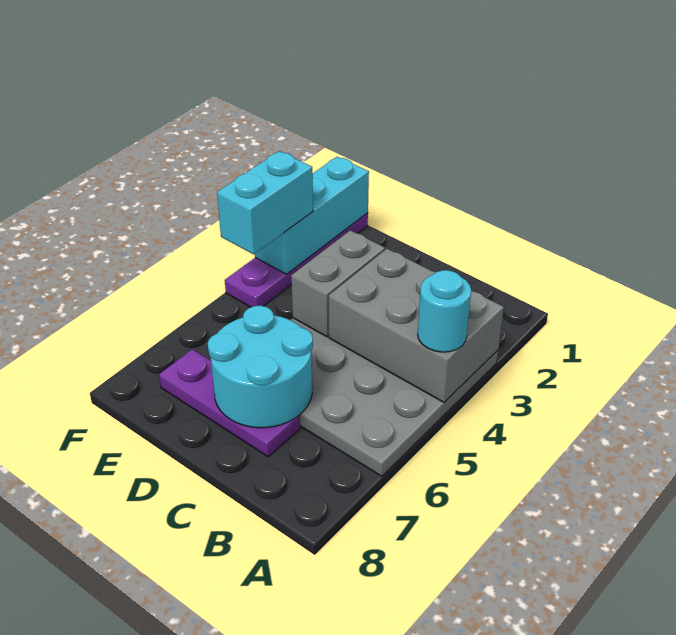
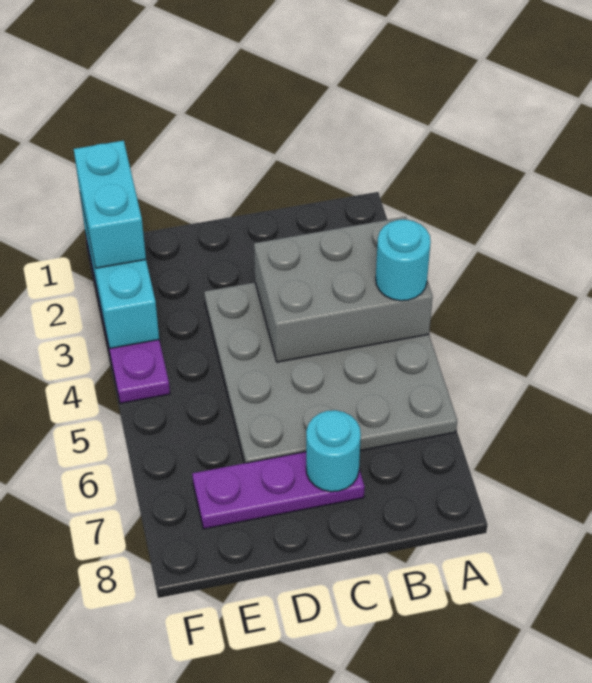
cyan round brick C6:D7 level 2 -> cyan round brick C7 level 2
grey brick D3:D4 level 2 -> none
cyan brick F3:F4 level 3 -> cyan brick F1:F2 level 3

